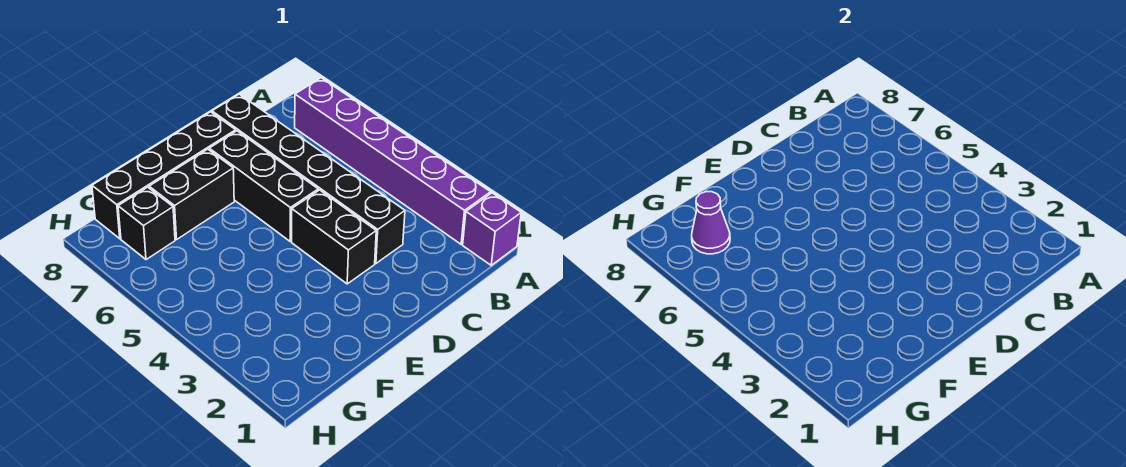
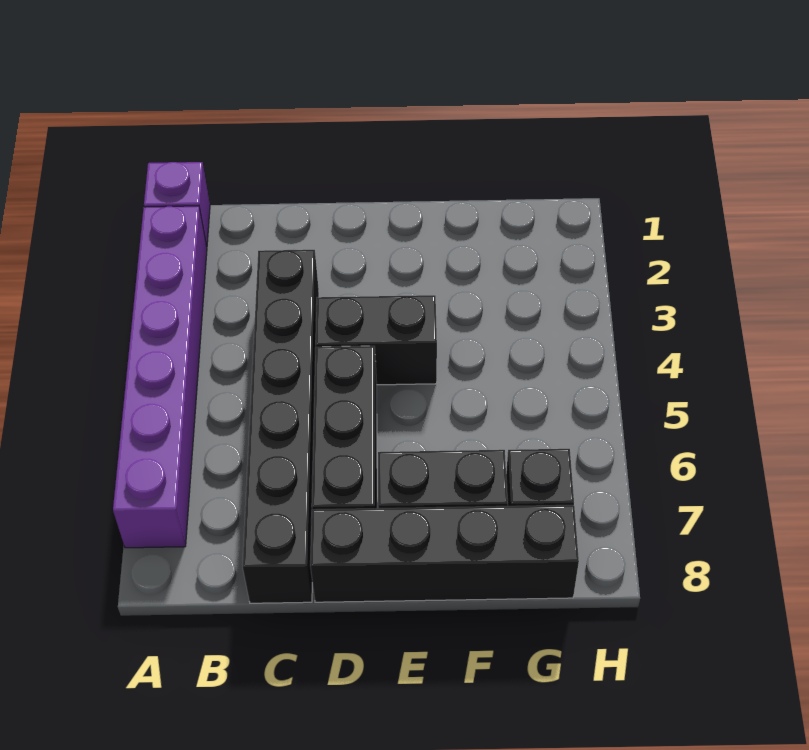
black brick D3:D4 level 1 -> black brick D4:E4 level 1
purple cone G7 level 2 -> none

